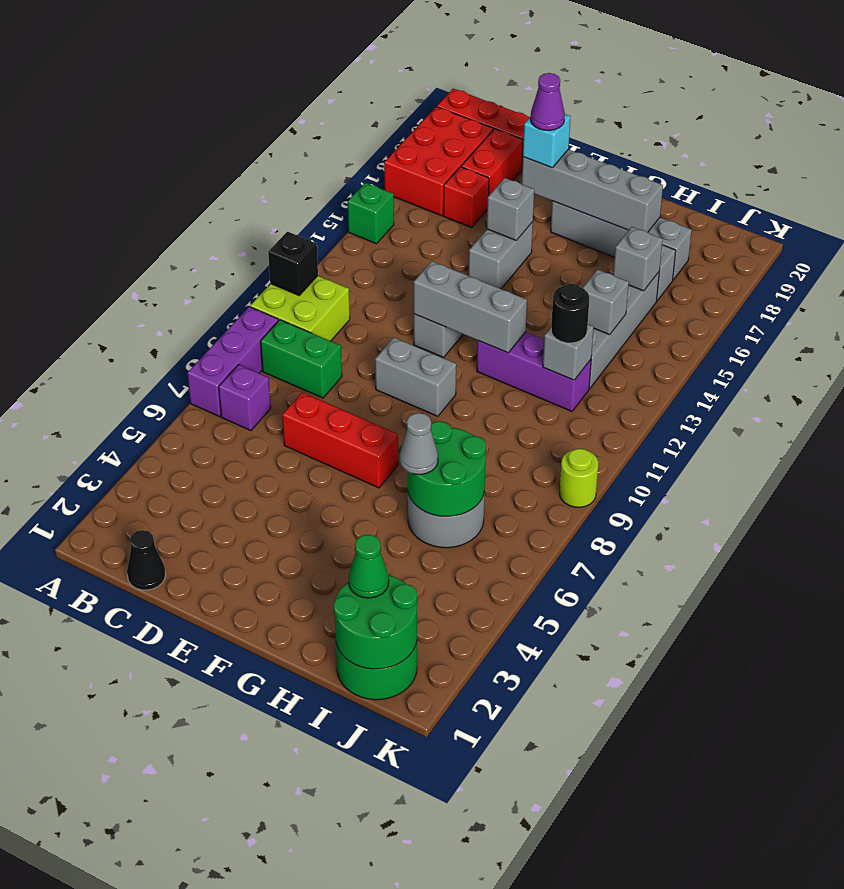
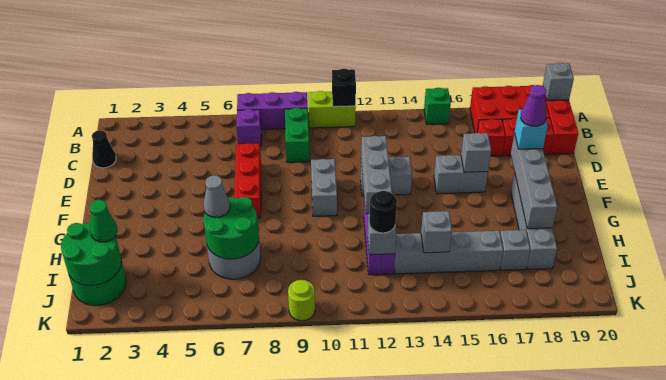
lime brick A10:B11 level 1 -> lime brick A10:A11 level 1
grey brick I16 level 2 -> grey brick A20 level 2

